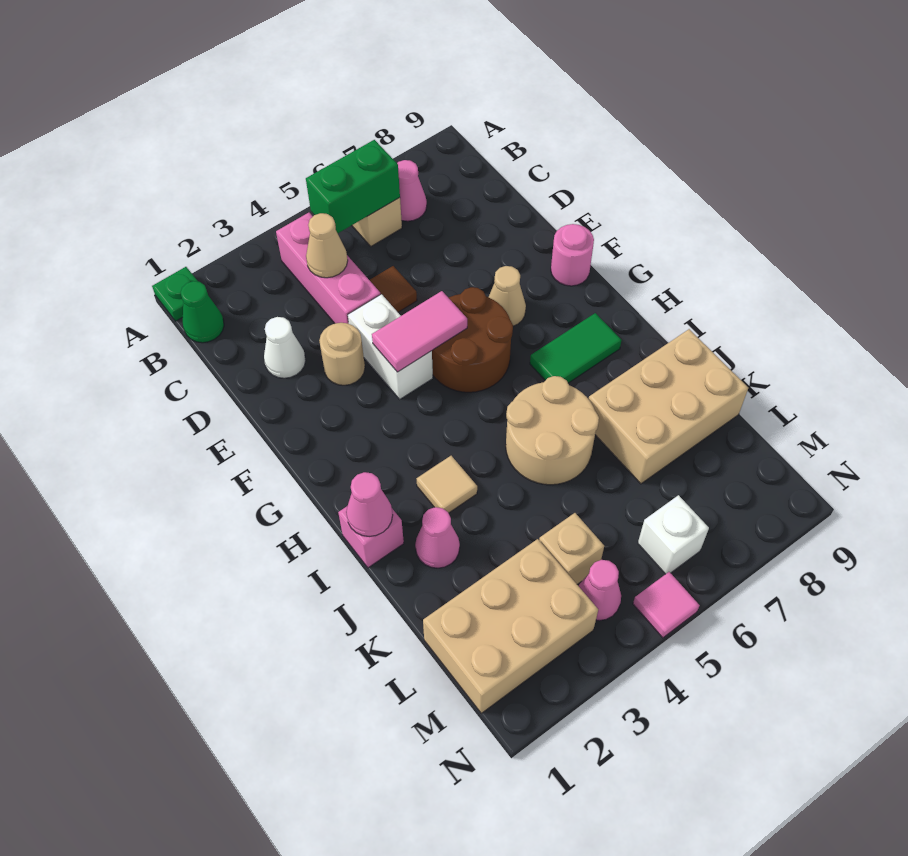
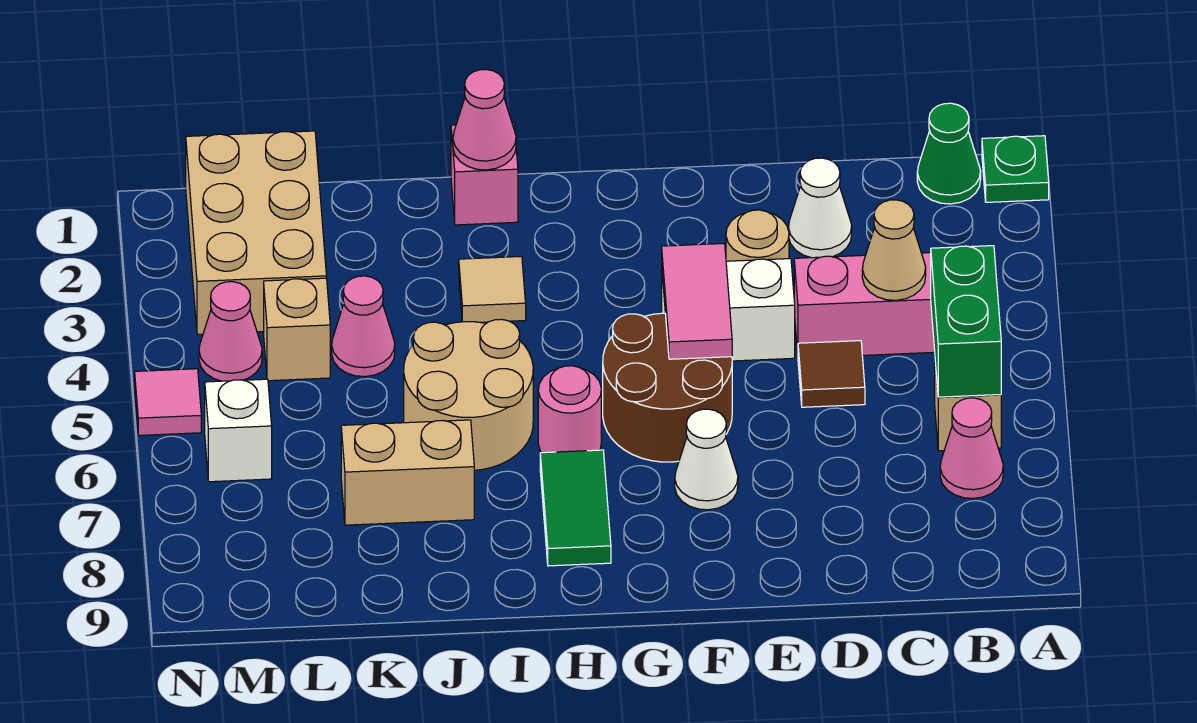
tan cone F7 level 1 -> white cone F7 level 1
pink round brick F9 level 1 -> pink round brick H6 level 1
pink cone J2 level 1 -> pink cone K4 level 1
tan brick J7:K9 level 1 -> tan brick J7:K7 level 1

